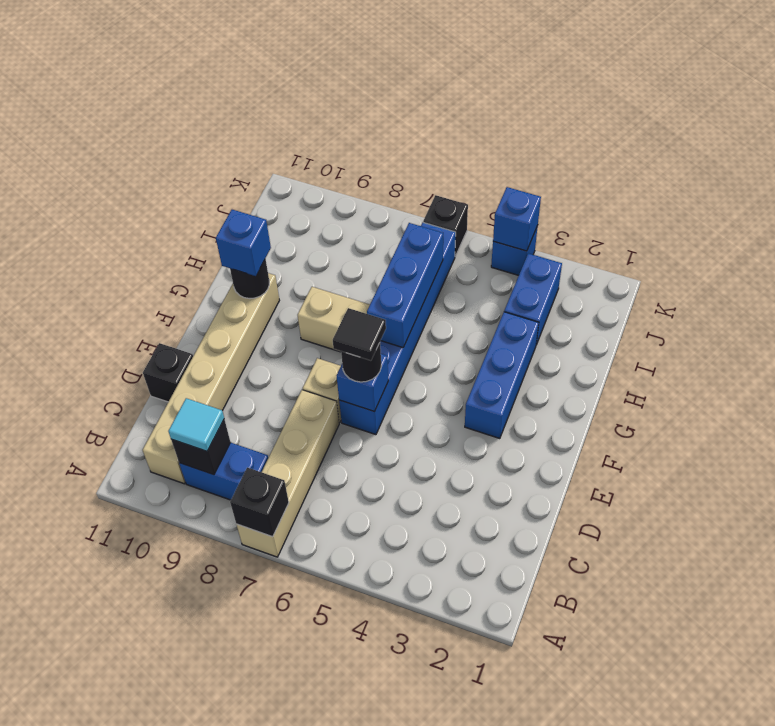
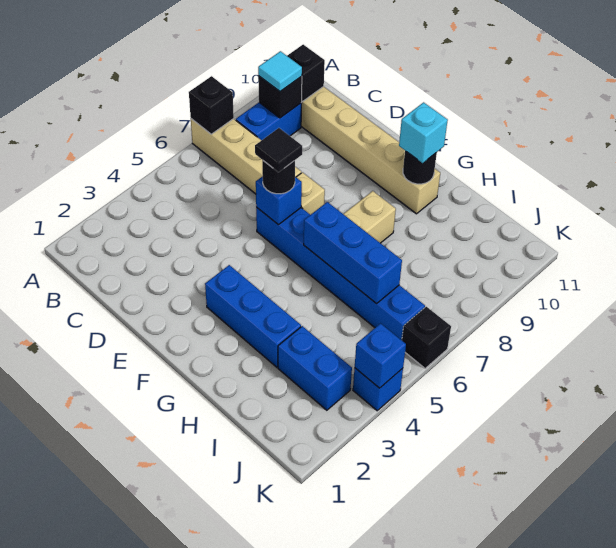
black brick D11 level 1 -> black brick B10 level 2
blue brick G10 level 3 -> cyan brick G10 level 3

